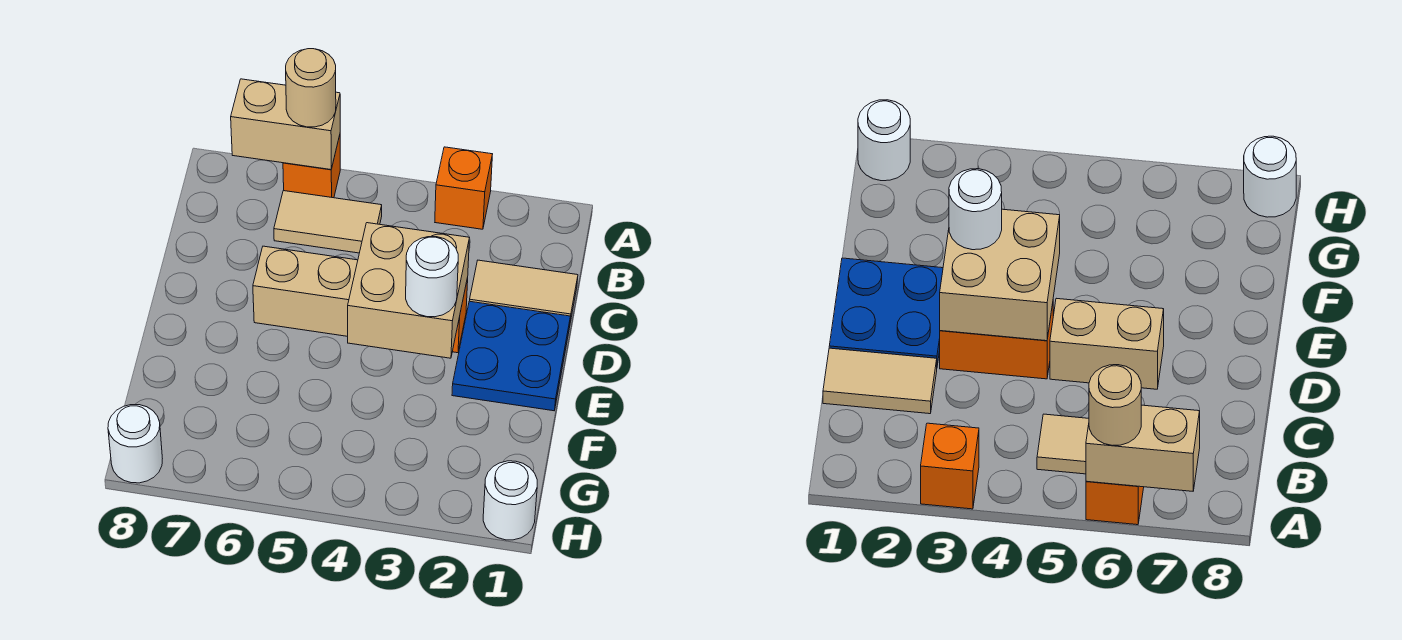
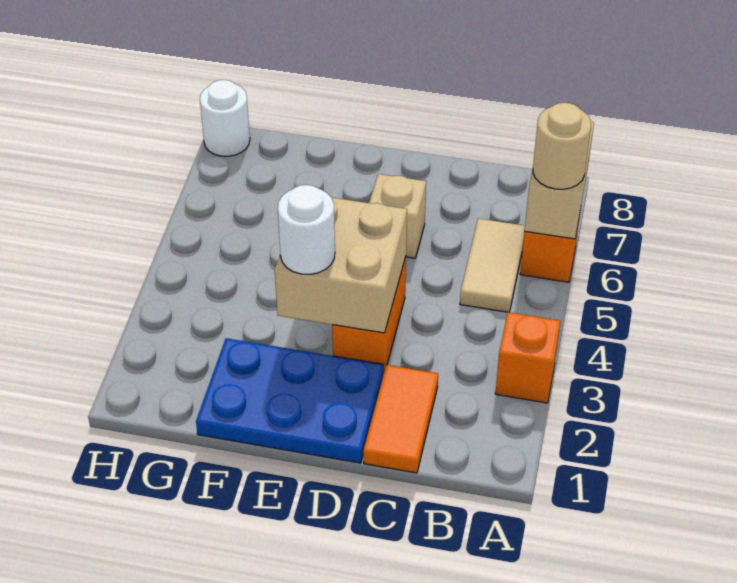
tan tile C1:C2 level 1 -> orange tile C1:C2 level 1
blue plate D1:E2 level 1 -> blue plate D1:F2 level 1
tan brick D5:D6 level 1 -> tan brick D6 level 1
white round brick H1 level 1 -> none

